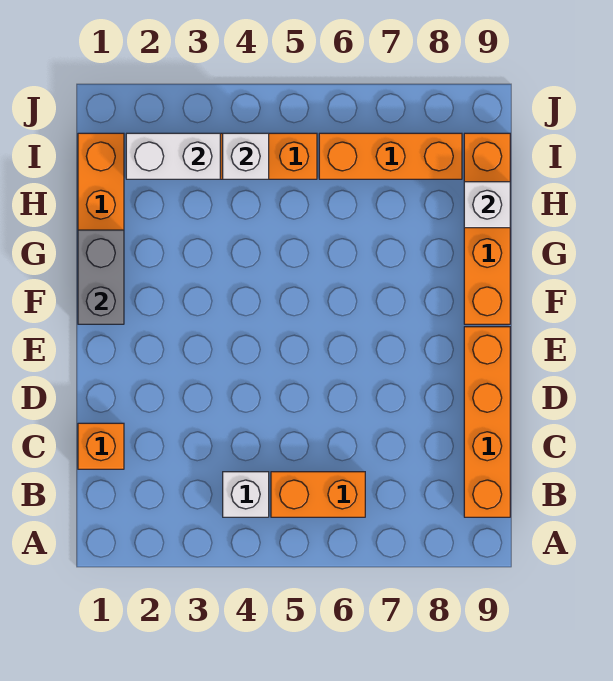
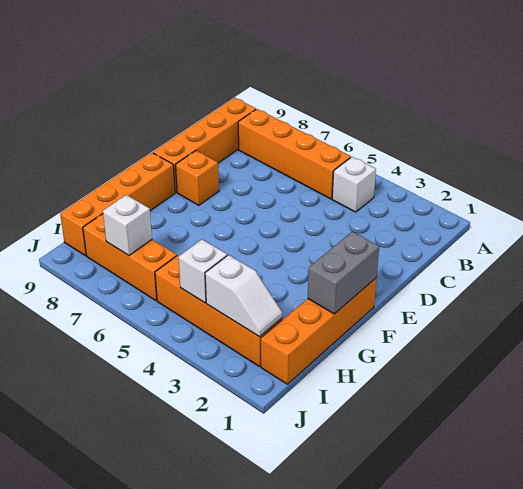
orange brick B5:B6 level 1 -> orange brick B5:B8 level 1
orange brick C1 level 1 -> orange brick E8 level 1
white brick H9 level 2 -> white brick I7 level 2
white brick I2:I3 level 2 -> white slope I2:I3 level 2 top 3

